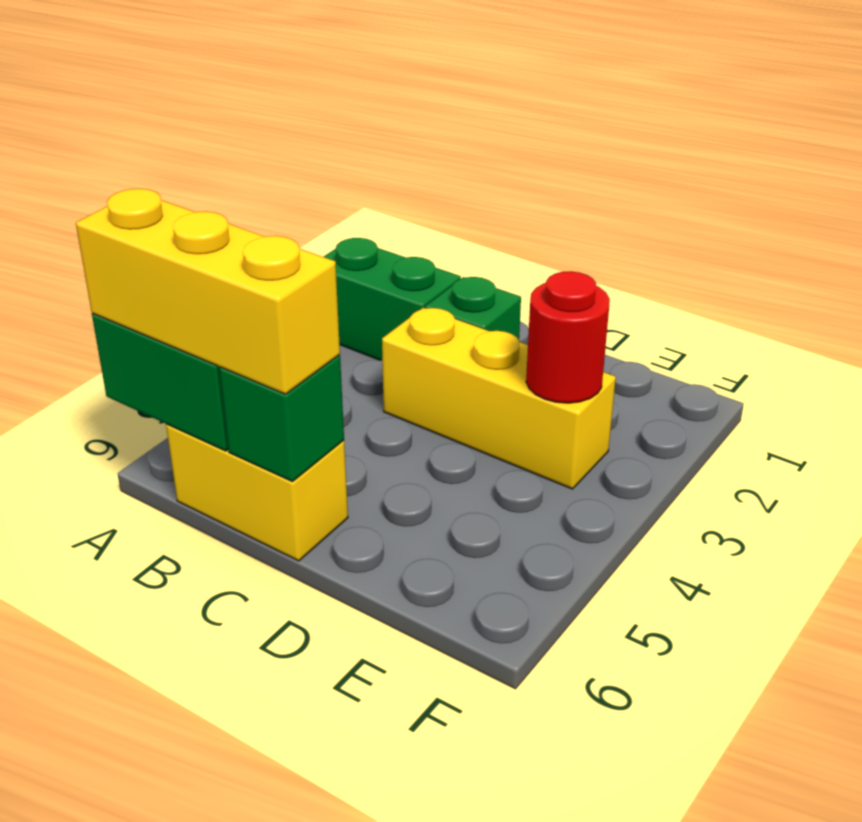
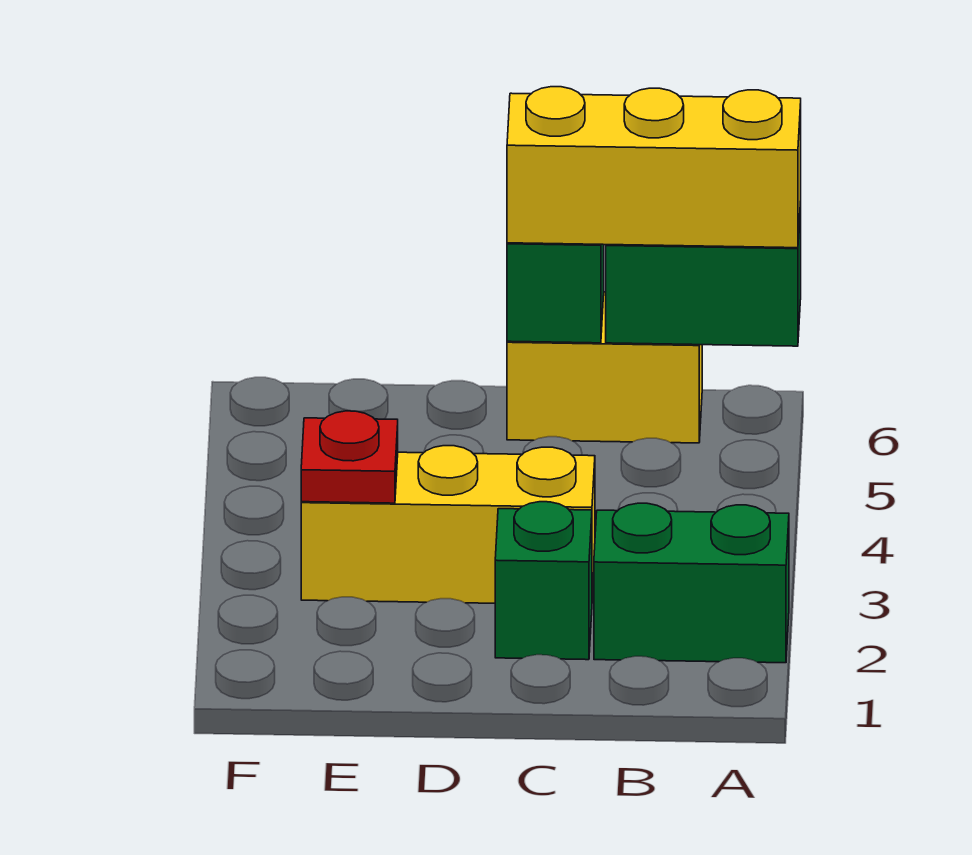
red round brick E3 level 2 -> red plate E3 level 2

